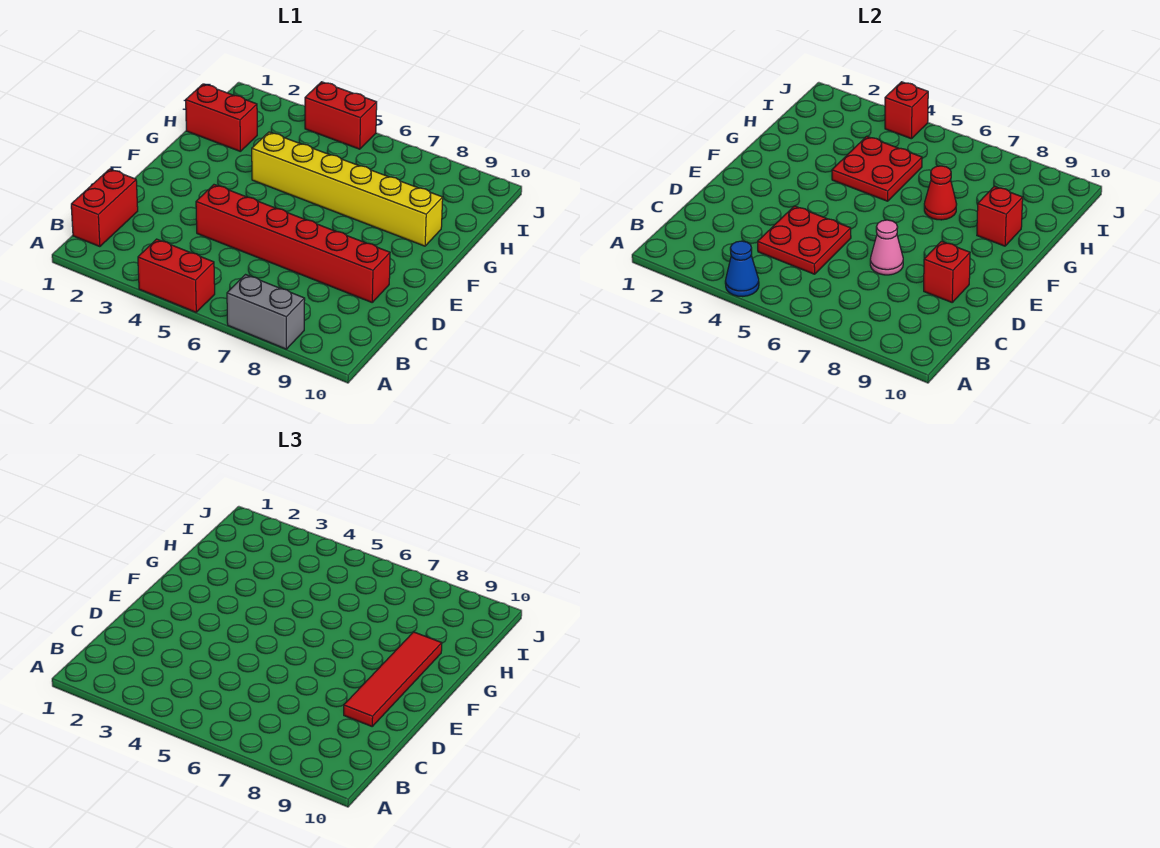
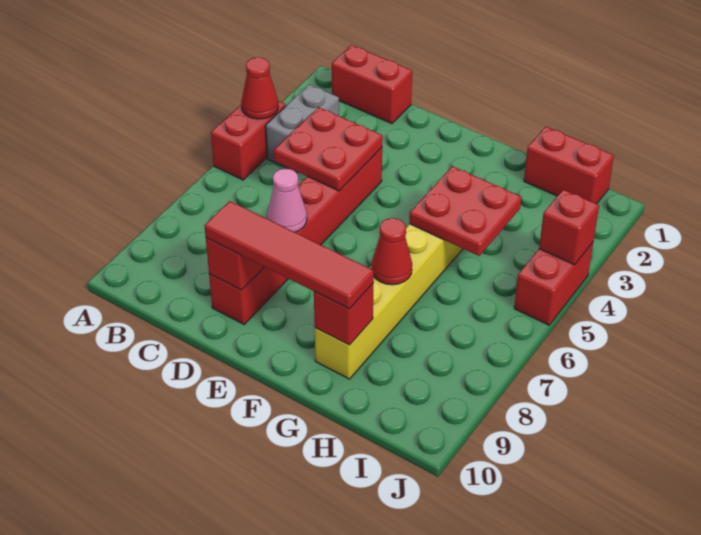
blue cone A4 level 2 -> red cone A4 level 2
grey brick A7:A8 level 1 -> grey brick B3:B4 level 1
red brick H1:H2 level 1 -> red brick H1:I1 level 1

